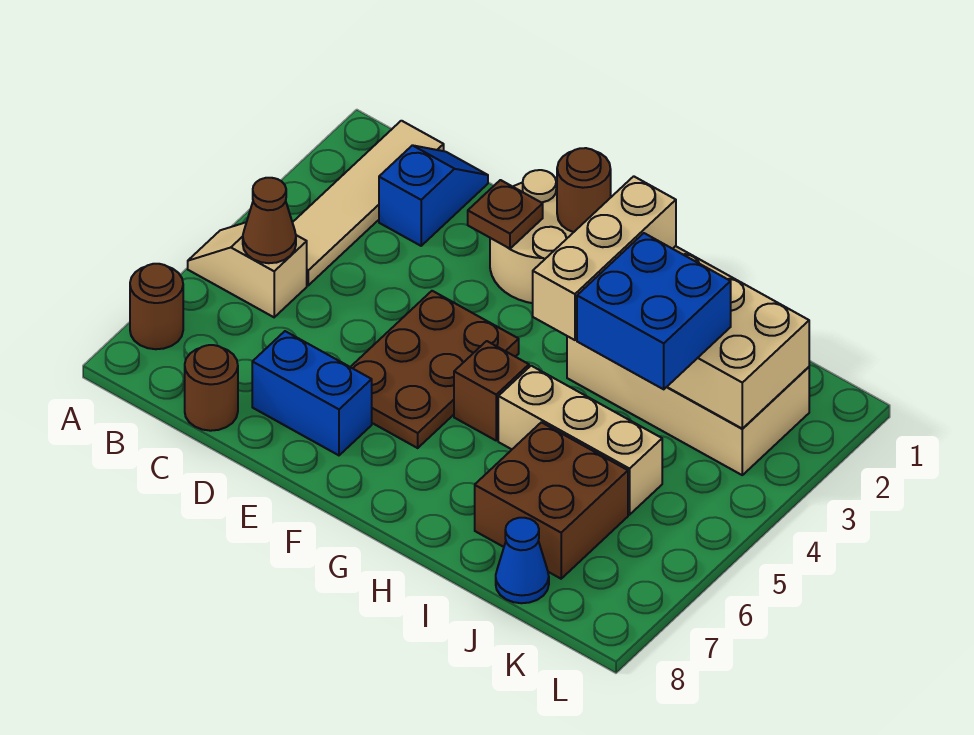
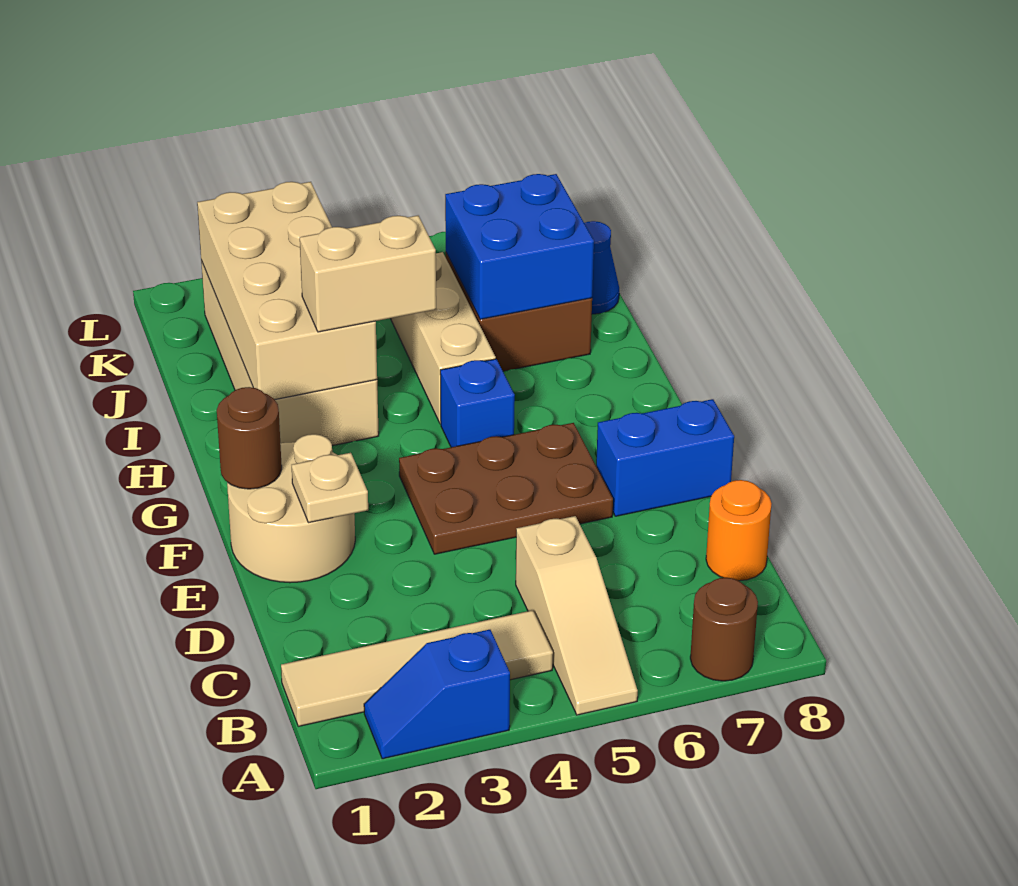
tan slope A5:B5 level 1 top B -> tan slope A5:C5 level 1 top C
brown cone B5 level 2 -> none
blue slope C1:C2 level 1 top 2 -> blue slope A2:A3 level 1 top 3
brown round brick C8 level 1 -> orange round brick C8 level 1
blue brick D7:E7 level 1 -> blue brick E7:E8 level 1
brown plate E2 level 2 -> tan plate E2 level 2
brown brick G5 level 1 -> blue brick G5 level 1
tan brick H2:H4 level 3 -> tan brick H3:H4 level 3
blue brick I3:J4 level 3 -> blue brick I6:J7 level 2

